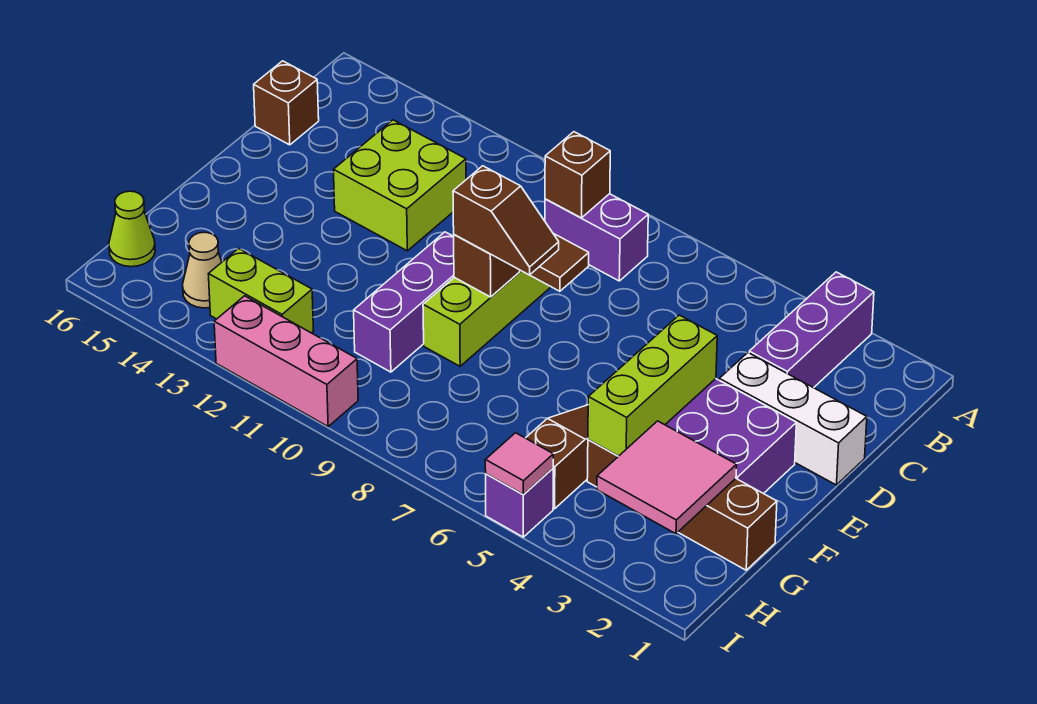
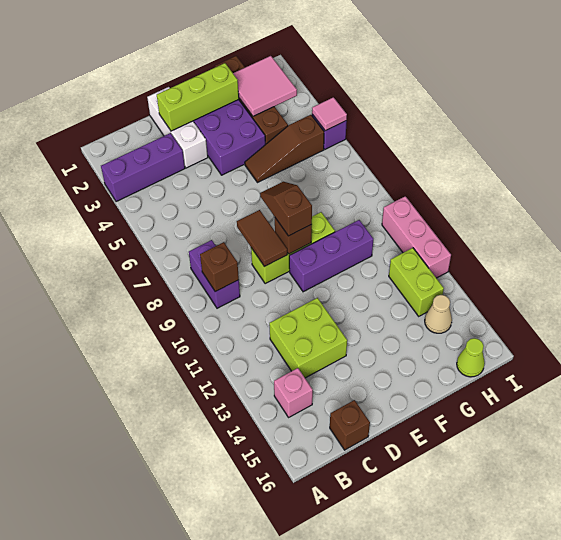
none -> pink brick B14 level 1
lime brick E4:G4 level 2 -> lime brick D2:F2 level 2

